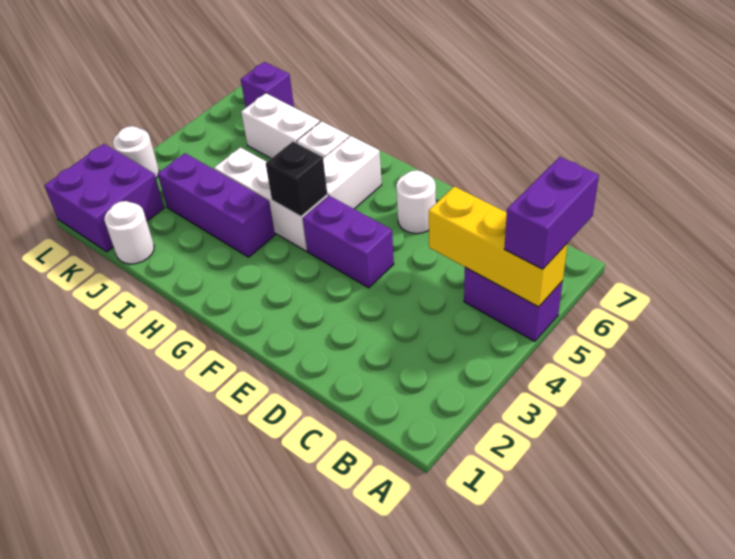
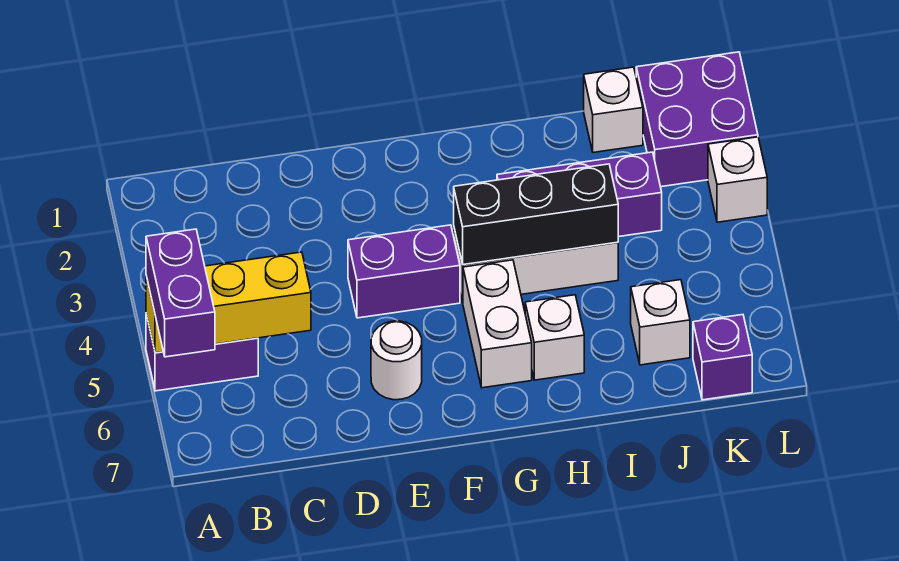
black brick G4 level 2 -> black brick G4:I4 level 2
white brick I6:J6 level 1 -> white brick J6 level 1
white round brick J1 level 1 -> white brick J1 level 1
white round brick L3 level 1 -> white brick L3 level 1

